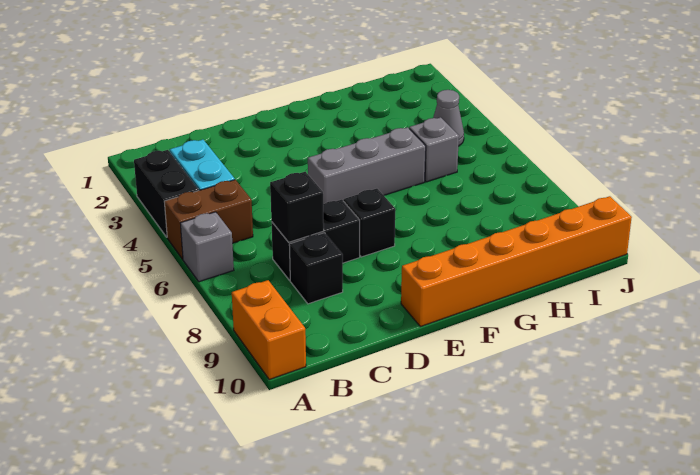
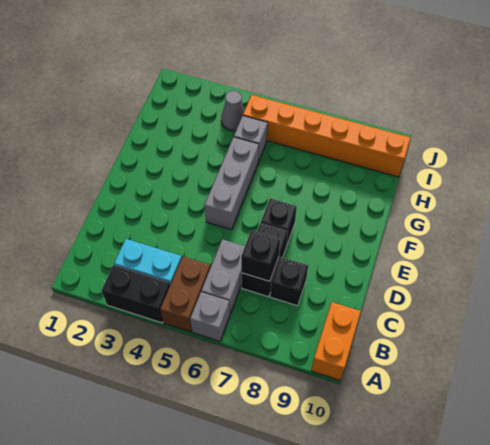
orange brick A9:A10 level 1 -> orange brick A10:B10 level 1
none -> grey brick B6:C6 level 1
orange brick E10:J10 level 1 -> orange brick I5:I10 level 1

